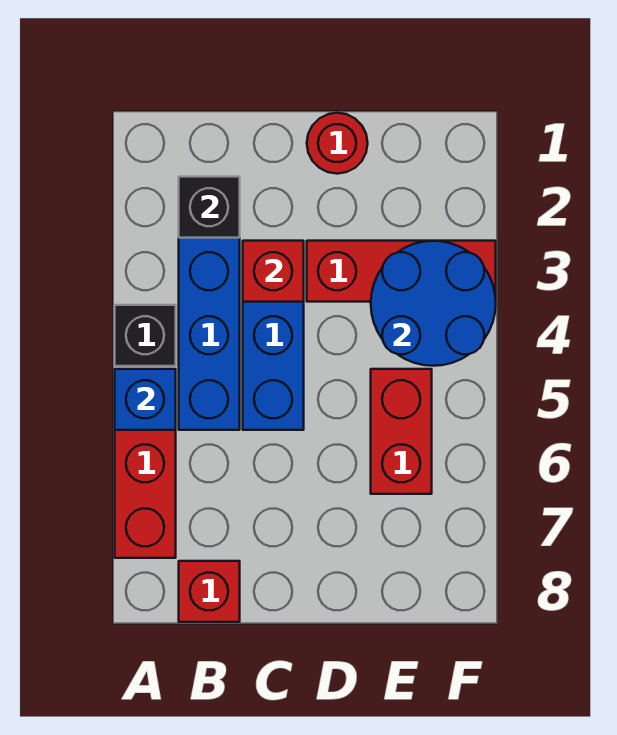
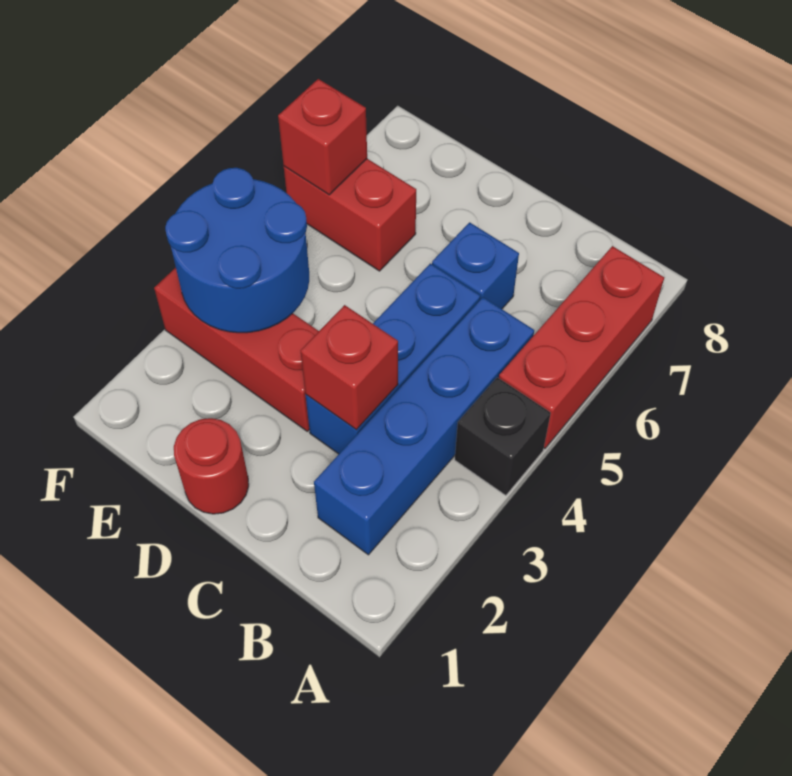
blue brick A5 level 2 -> blue brick C6 level 1
black brick B2 level 2 -> none
red brick B8 level 1 -> red brick F6 level 2
red brick E5:E6 level 1 -> red brick E6:F6 level 1

